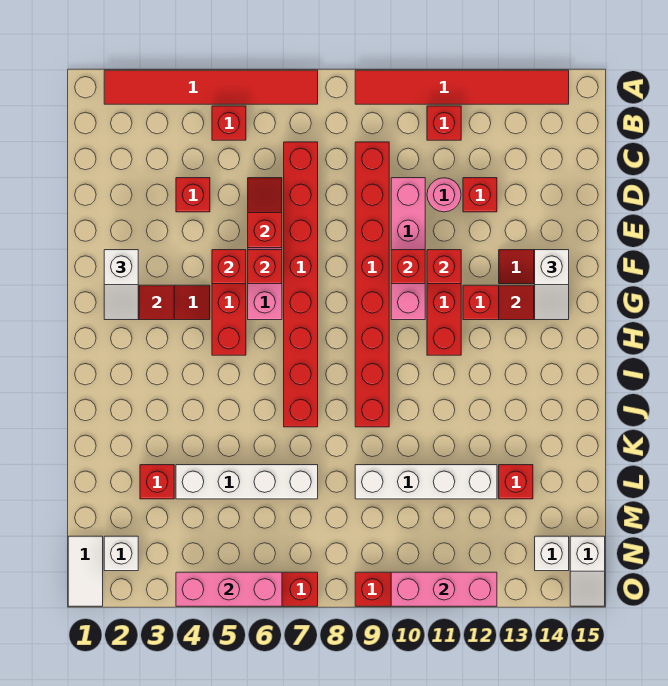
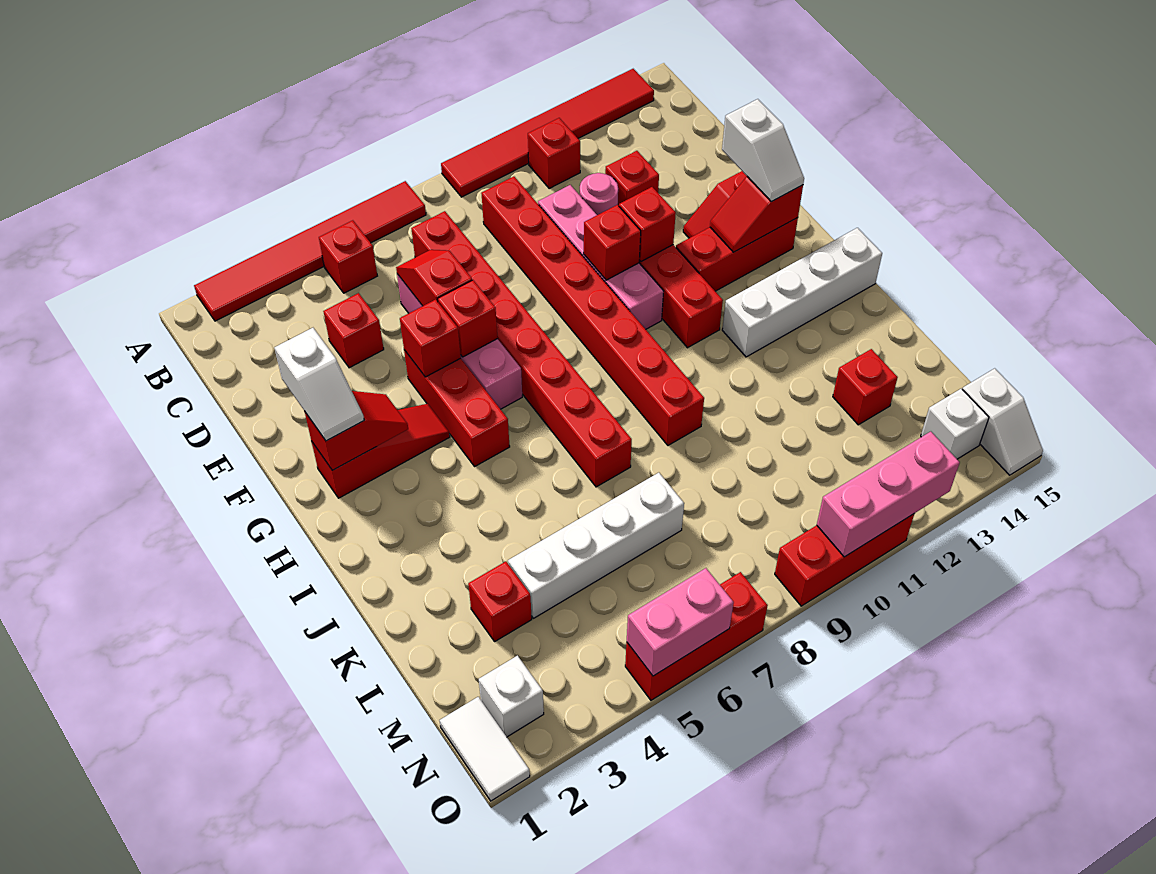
white brick L9:L12 level 1 -> white brick I12:I15 level 1
pink brick O4:O6 level 2 -> pink brick O5:O6 level 2

